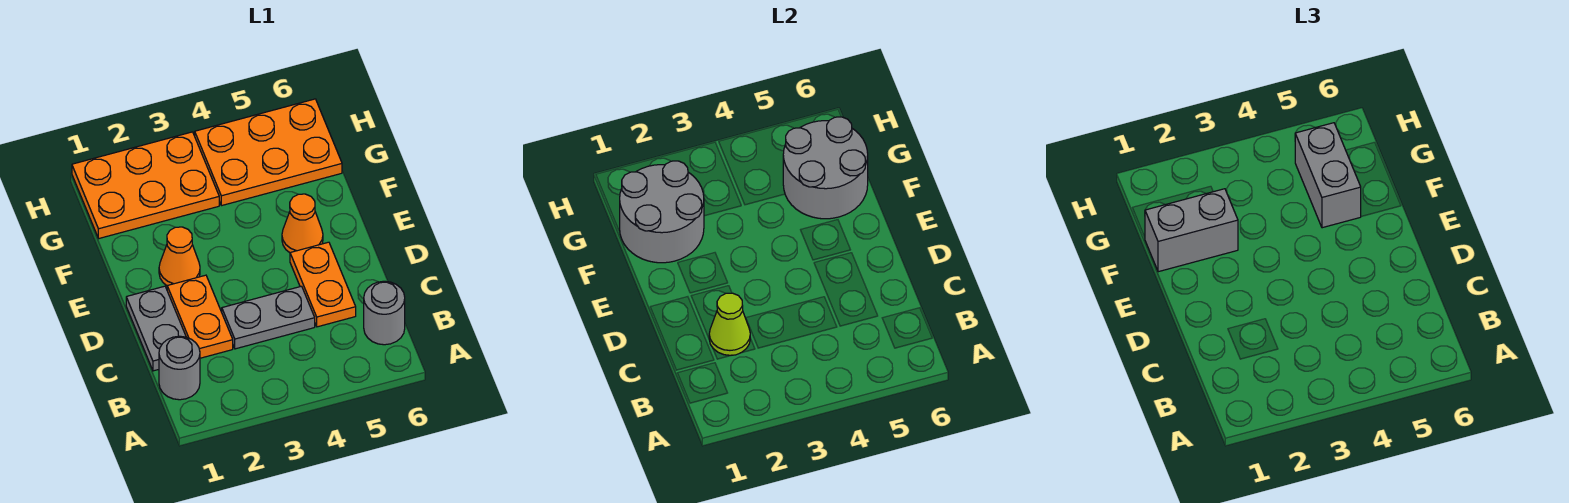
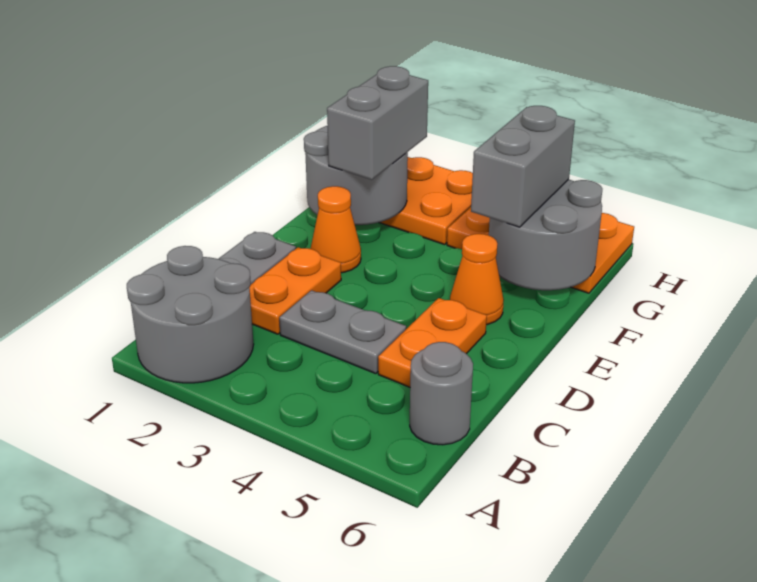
grey round brick B1 level 1 -> grey round brick A1:B2 level 1
lime cone C2 level 2 -> none
grey brick F1:F2 level 3 -> grey brick F2:G2 level 3

